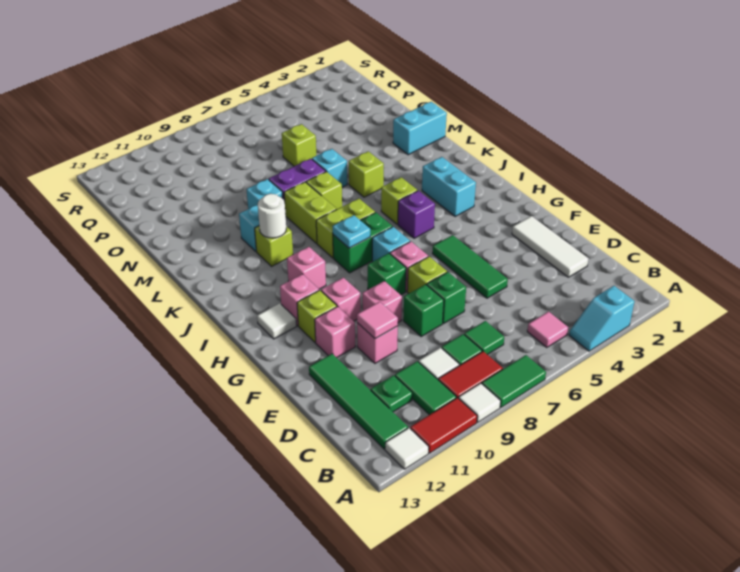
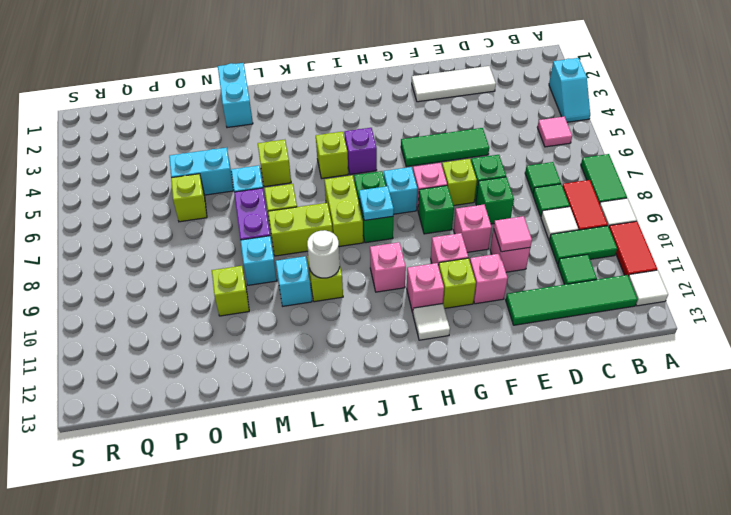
green plate C11 level 1 -> green tile C11 level 1
cyan brick I3:J3 level 1 -> cyan brick N5:O5 level 1
none -> lime brick N10 level 1

